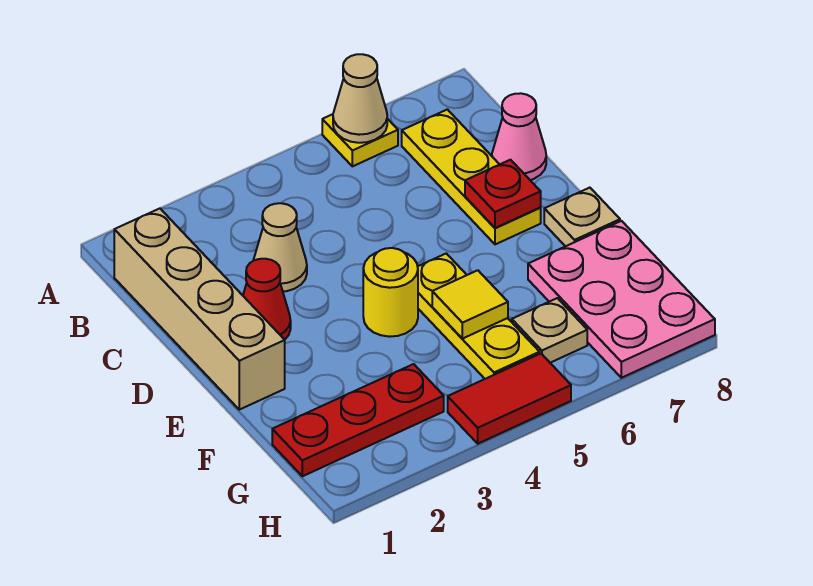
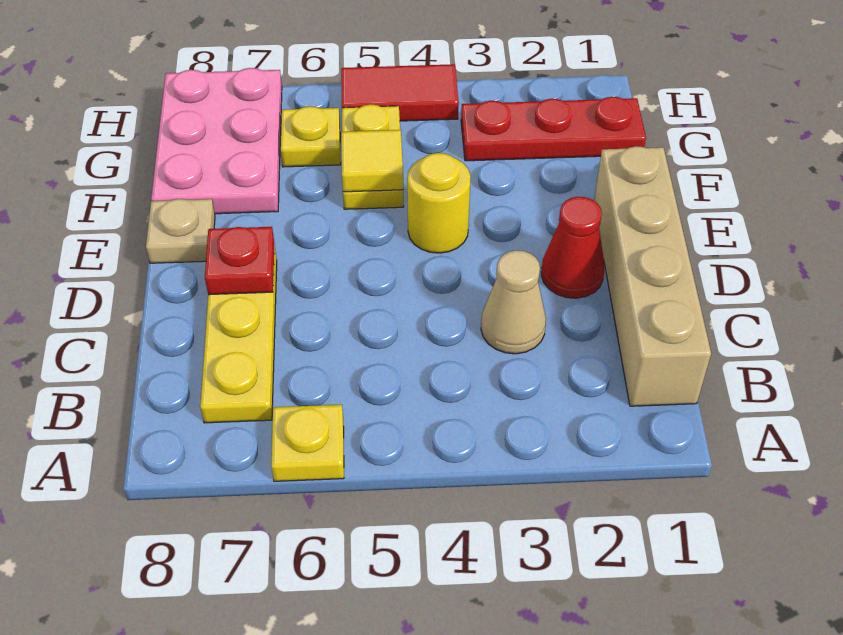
tan cone A6 level 2 -> none
pink cone C8 level 1 -> none
yellow plate E5:G5 level 1 -> yellow plate F5:G5 level 1
tan plate G6 level 1 -> yellow plate G6 level 1

